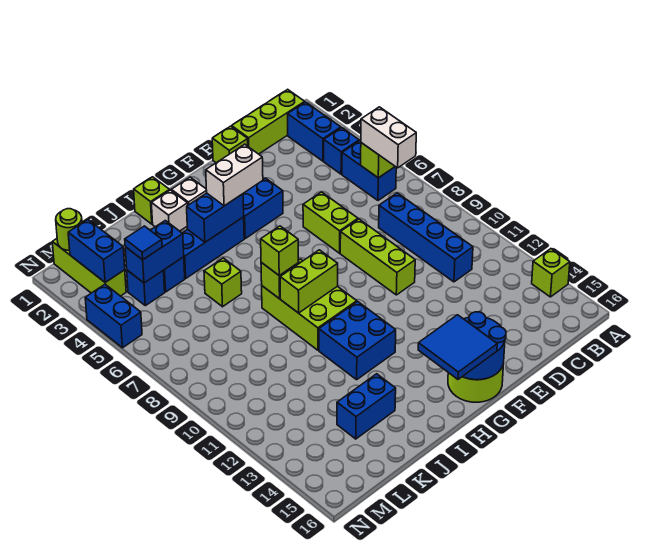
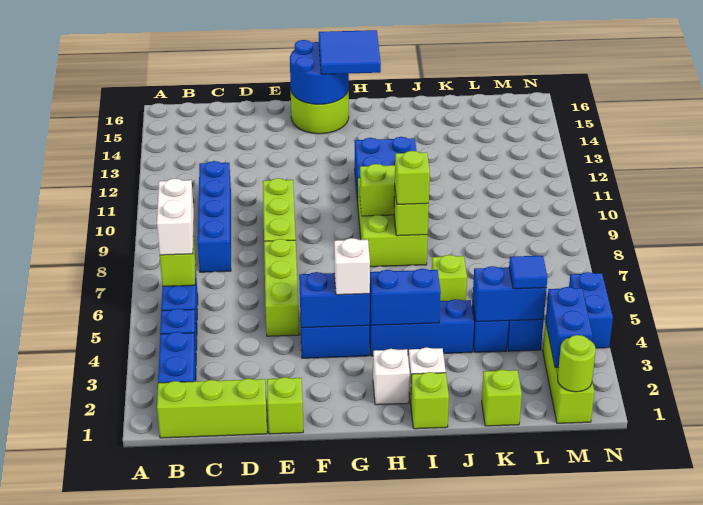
lime brick A14 level 1 -> lime brick K1 level 1
lime brick E6:E7 level 1 -> lime brick E5:E7 level 1
white brick G4:H4 level 3 -> white brick G4 level 3
blue brick J14:K14 level 1 -> blue brick F4:G4 level 2

